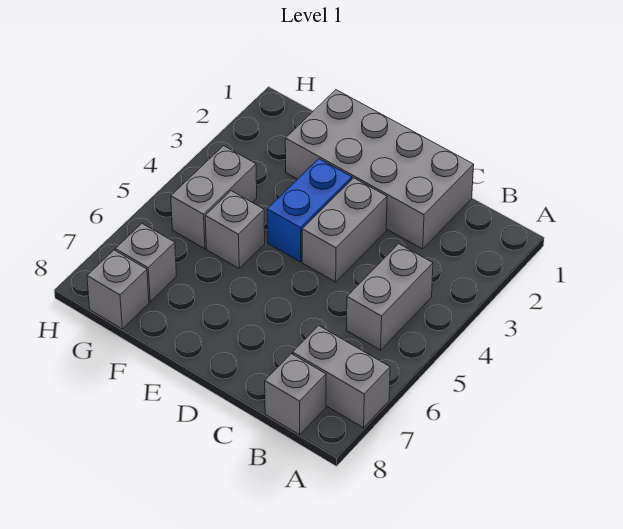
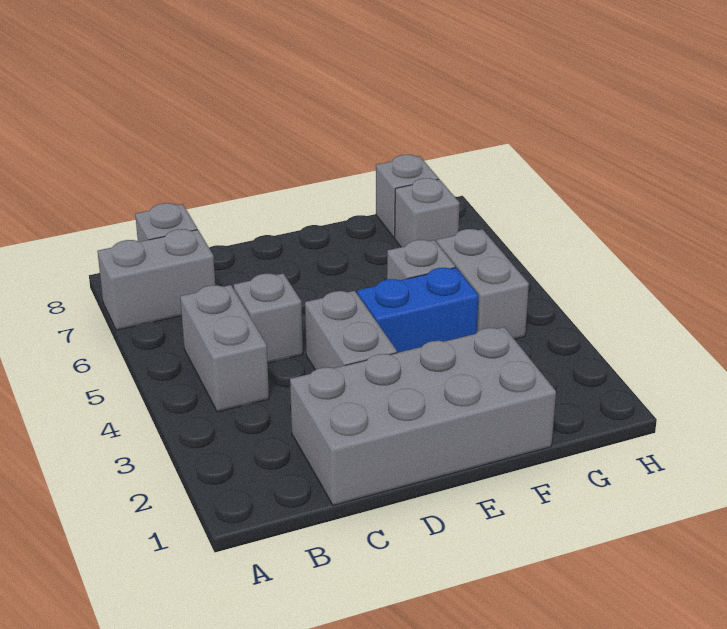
none -> grey brick C5 level 1
blue brick E3:E4 level 1 -> blue brick E4:F4 level 1

